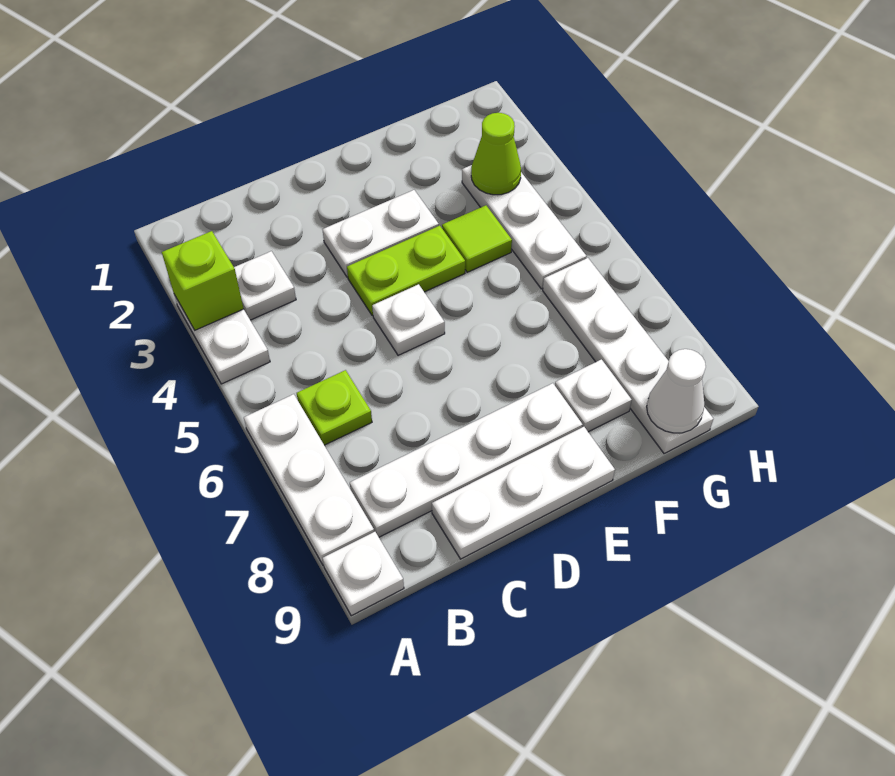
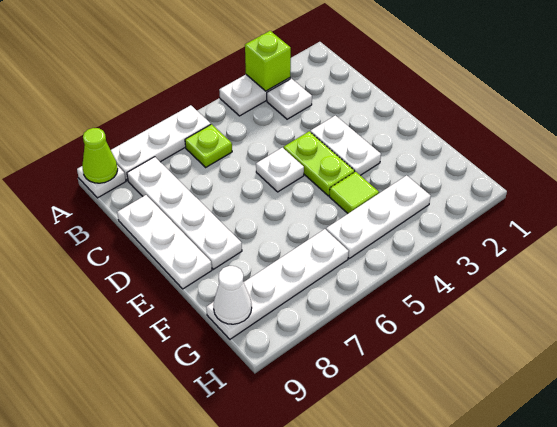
white plate F8 level 1 -> none
lime cone G3 level 2 -> lime cone A9 level 2

